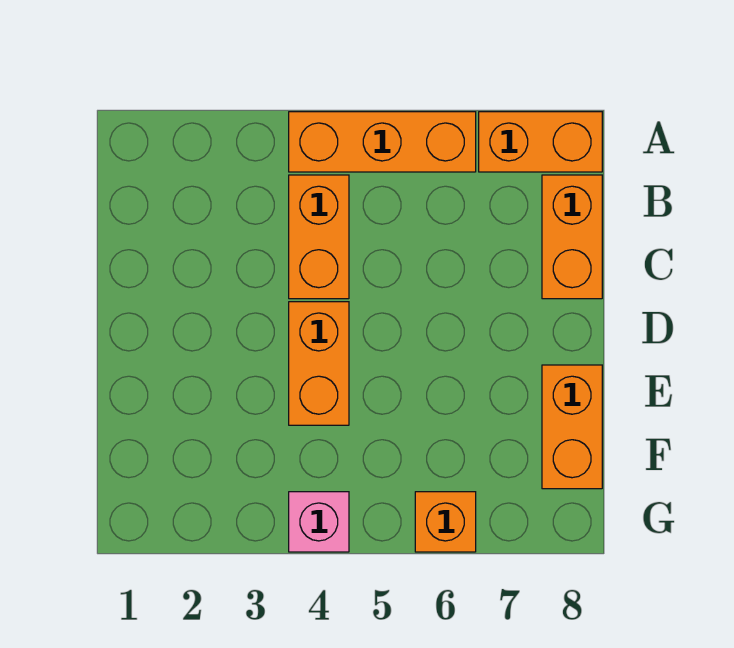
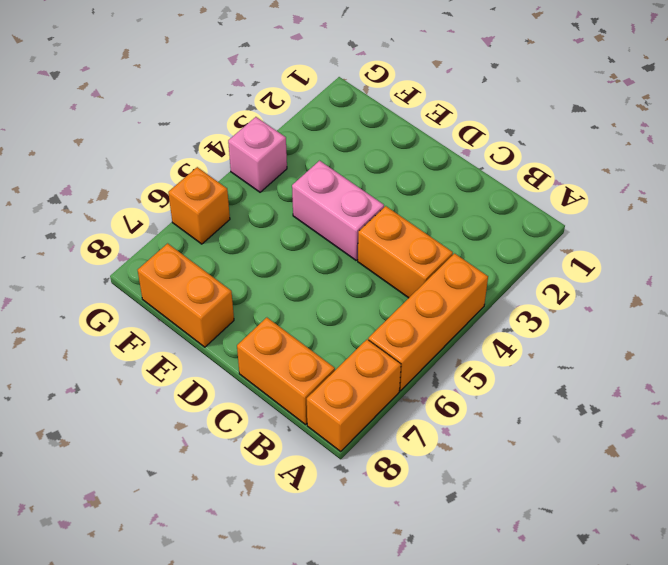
orange brick D4:E4 level 1 -> pink brick D4:E4 level 1

